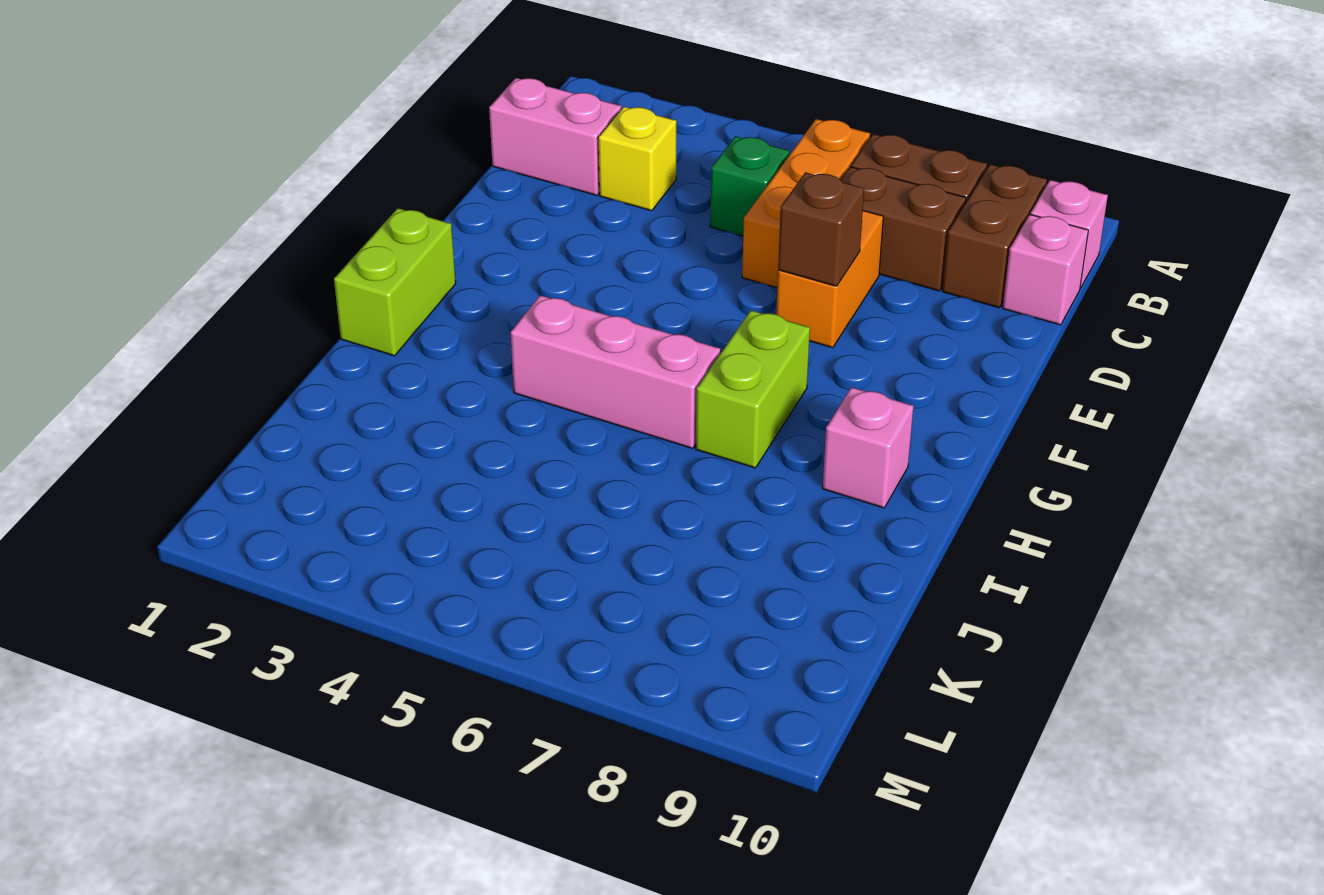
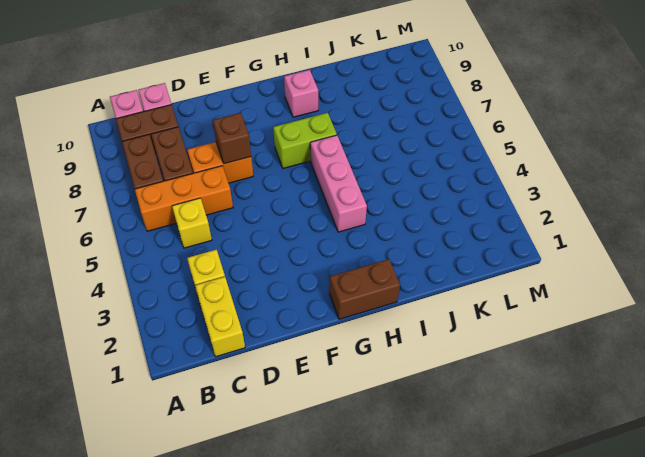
pink brick C1:C2 level 1 -> yellow brick C1:C2 level 1
green brick C5 level 1 -> yellow brick C5 level 1
lime brick G1:H1 level 1 -> brown brick G1:H1 level 1

